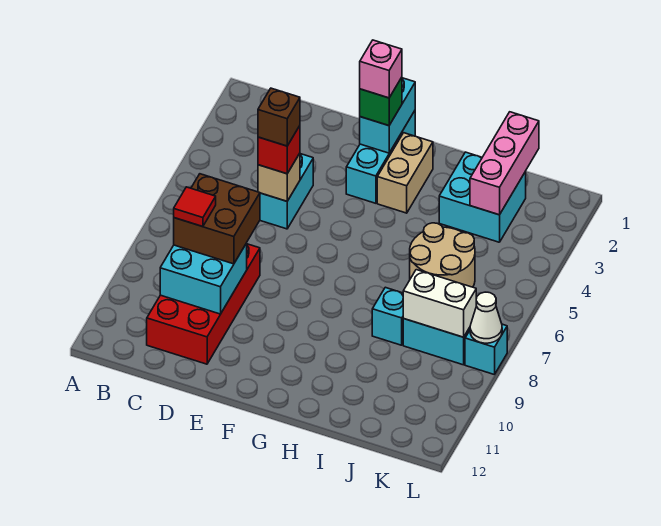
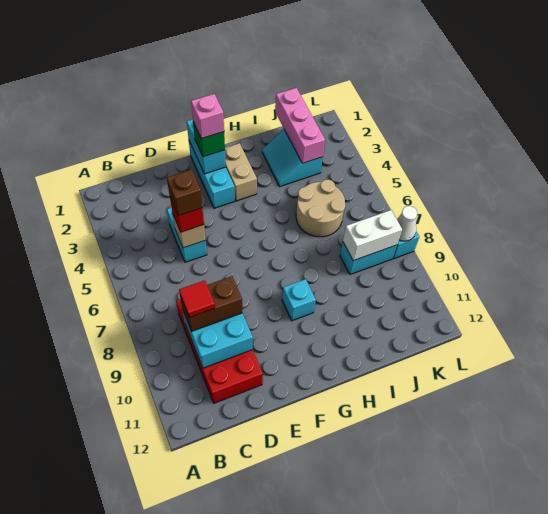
brown brick C8:D9 level 3 -> brown brick C9:D9 level 3
cyan brick I2:J3 level 1 -> cyan slope I2:J3 level 1 top J
cyan brick I8 level 1 -> cyan brick G9 level 1

